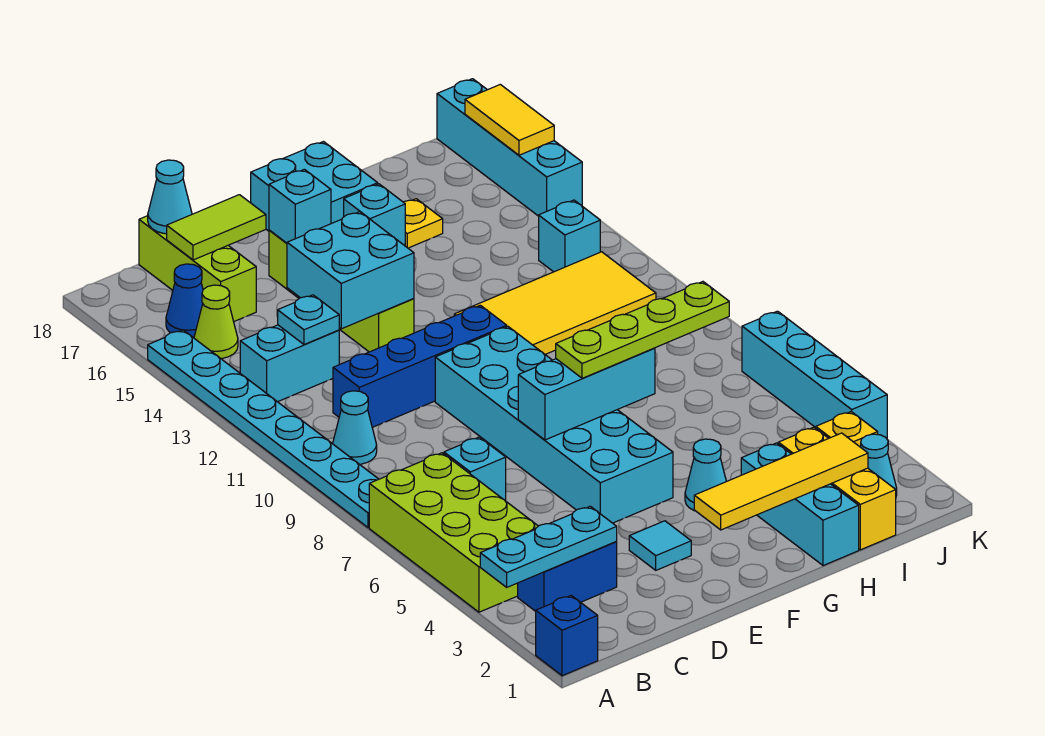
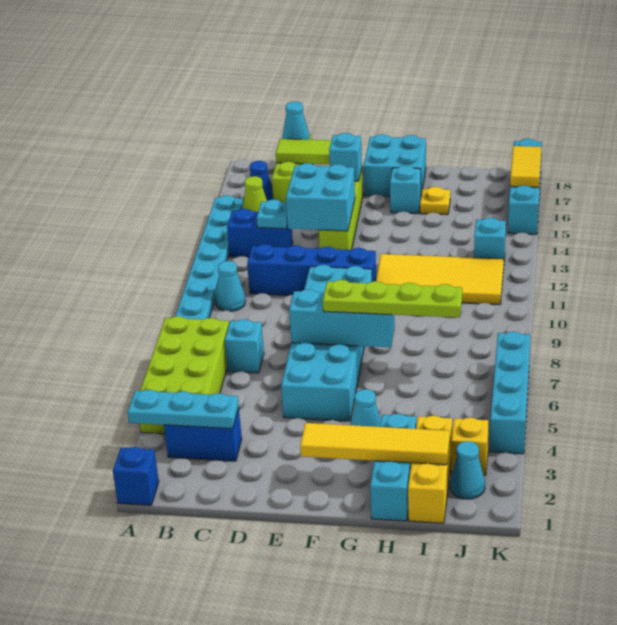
cyan brick B13:C13 level 1 -> blue brick B13:C13 level 1
cyan tile E3 level 1 -> none

